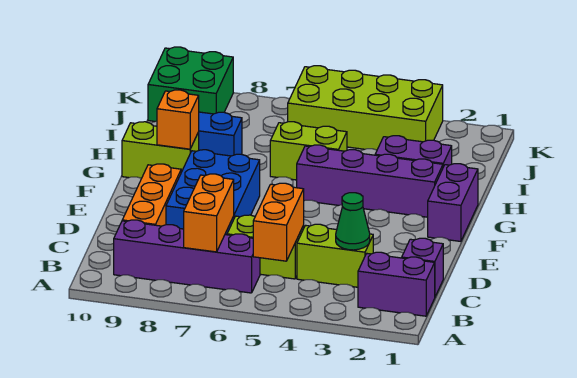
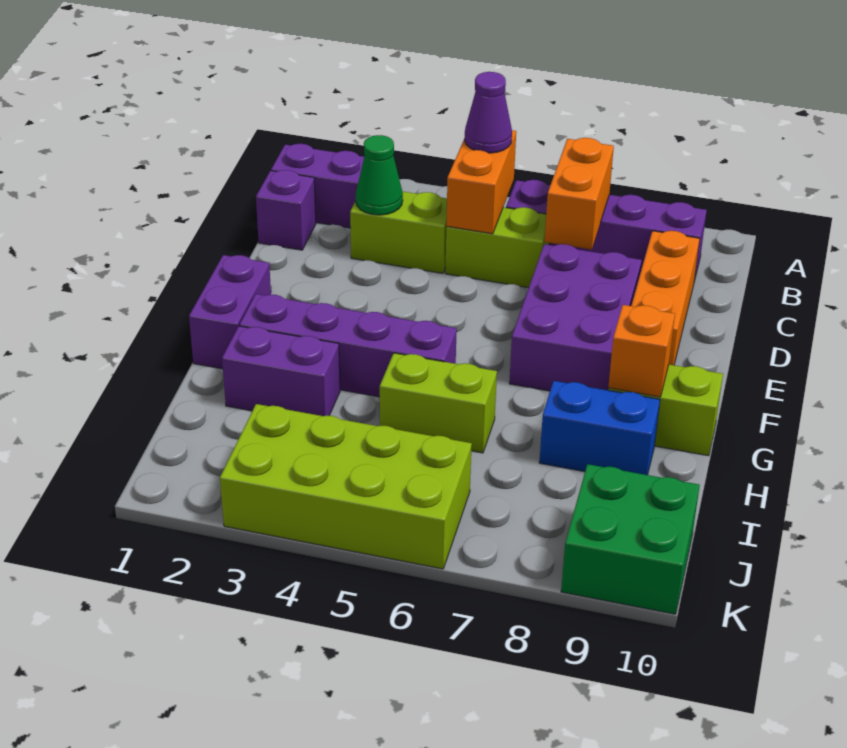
none -> purple cone B5 level 3
blue brick D7:F8 level 1 -> purple brick D7:F8 level 1

